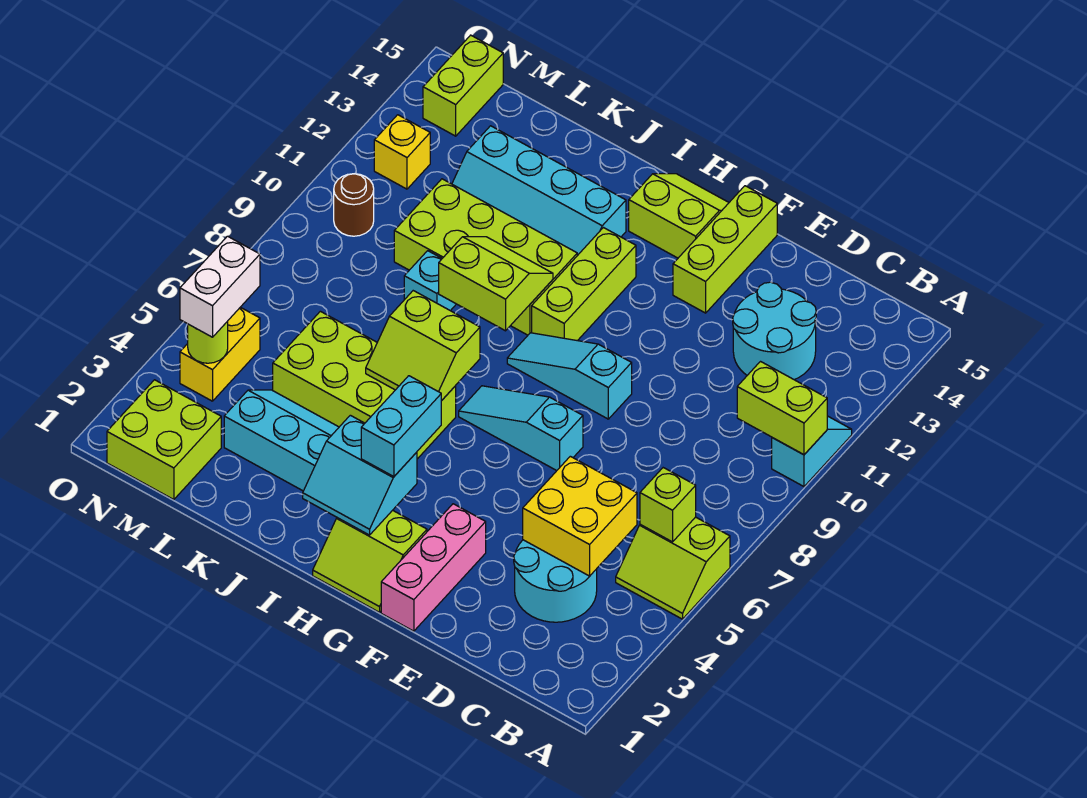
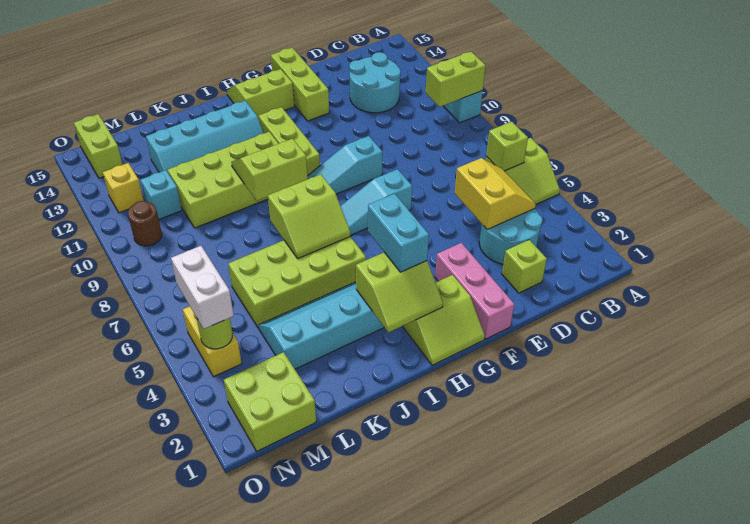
yellow brick C4:D5 level 2 -> yellow slope C4:D5 level 2 top D
none -> lime brick D2 level 1
cyan slope H2:I3 level 2 top 3 -> lime slope H2:I3 level 2 top 3
cyan brick K9 level 1 -> cyan brick M11 level 1

